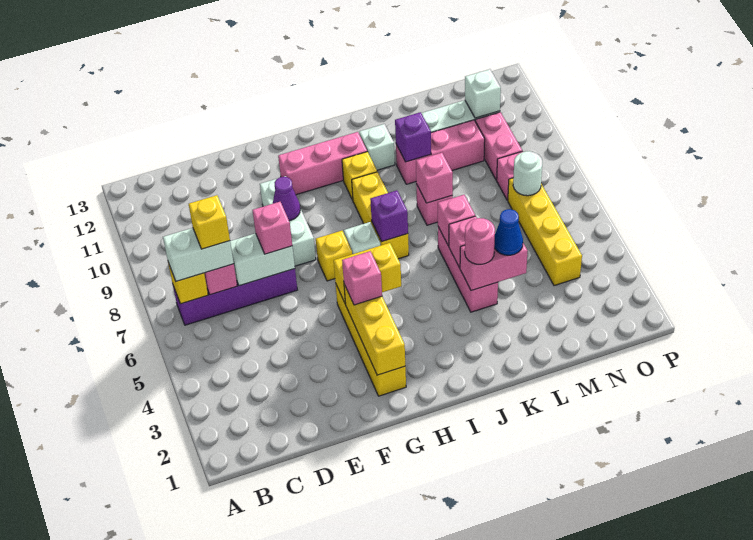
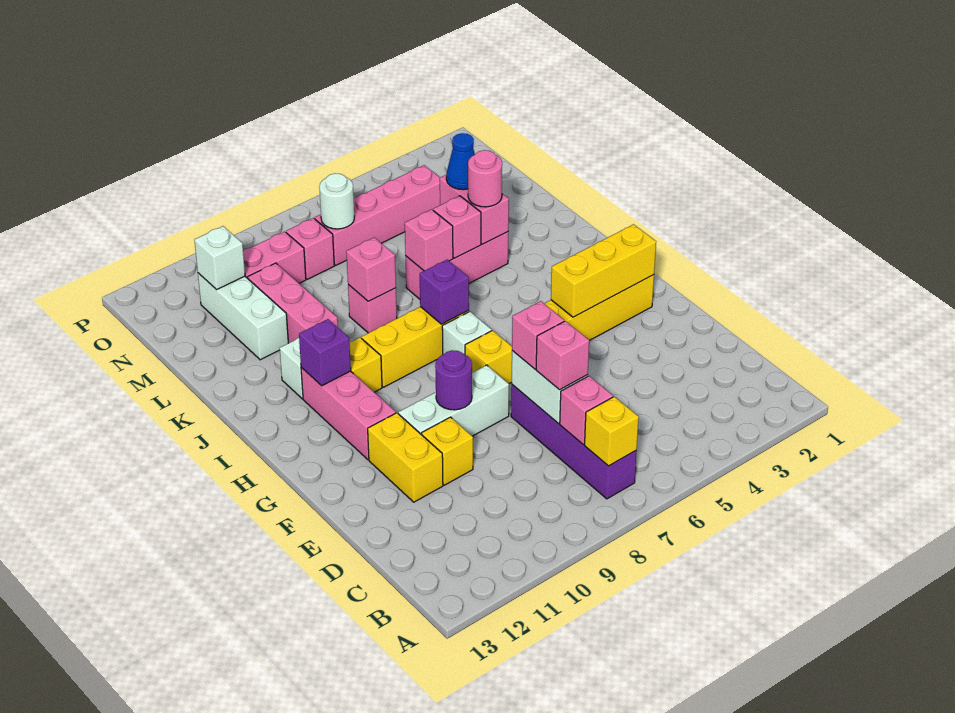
white brick B7:C7 level 3 -> none
yellow brick C7 level 4 -> yellow brick E10 level 1
purple cone F9 level 2 -> purple round brick F9 level 2
pink brick G4 level 3 -> pink brick D7 level 3
yellow brick G5:H5 level 2 -> yellow brick E11:F11 level 1
purple brick K10 level 2 -> purple brick I11 level 2
yellow brick N4:N7 level 1 -> pink brick N4:N7 level 1

